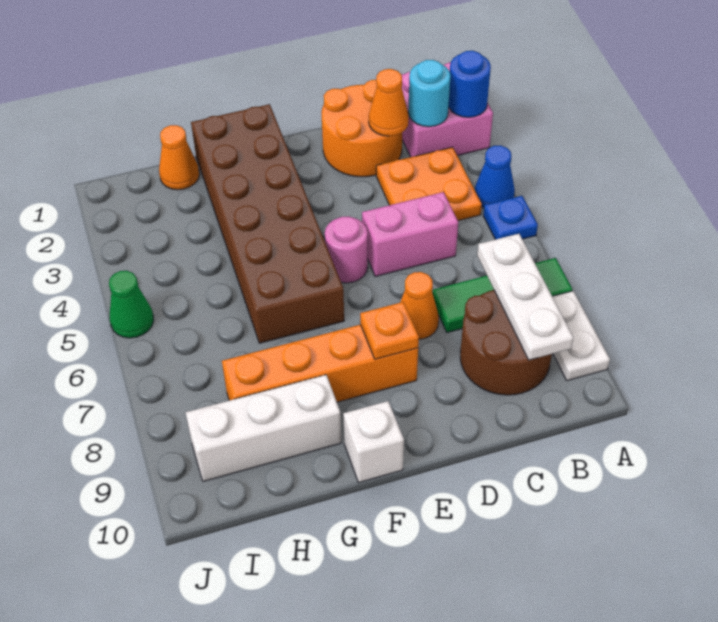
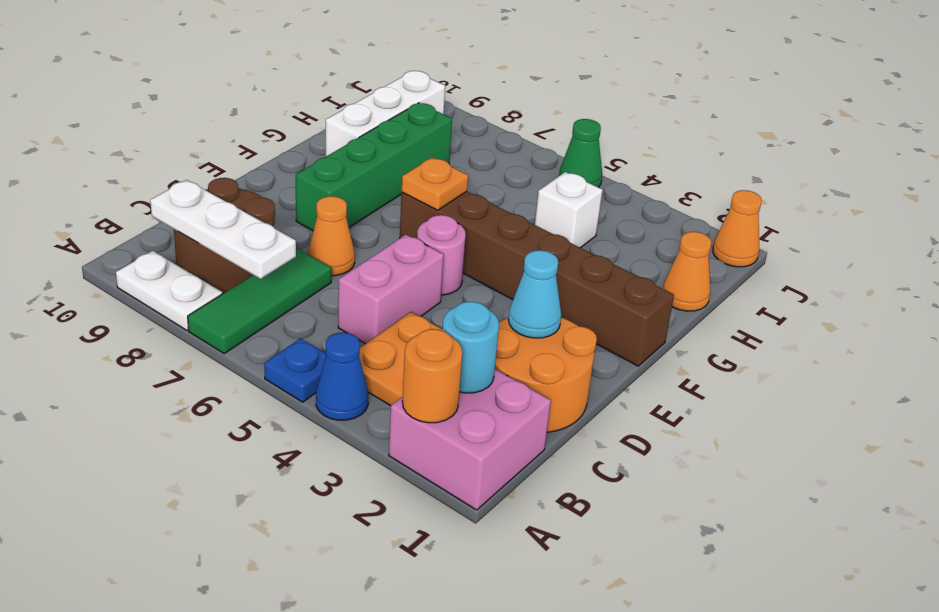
blue round brick A2 level 2 -> orange round brick A2 level 2
orange cone C2 level 2 -> orange cone J1 level 1
none -> cyan cone D2 level 2
orange brick E8:H8 level 1 -> green brick E8:H8 level 1
orange plate E8 level 2 -> orange plate F6 level 2
brown brick F1:G6 level 1 -> brown brick F1:F6 level 1
white brick F10 level 1 -> white brick H4 level 1

